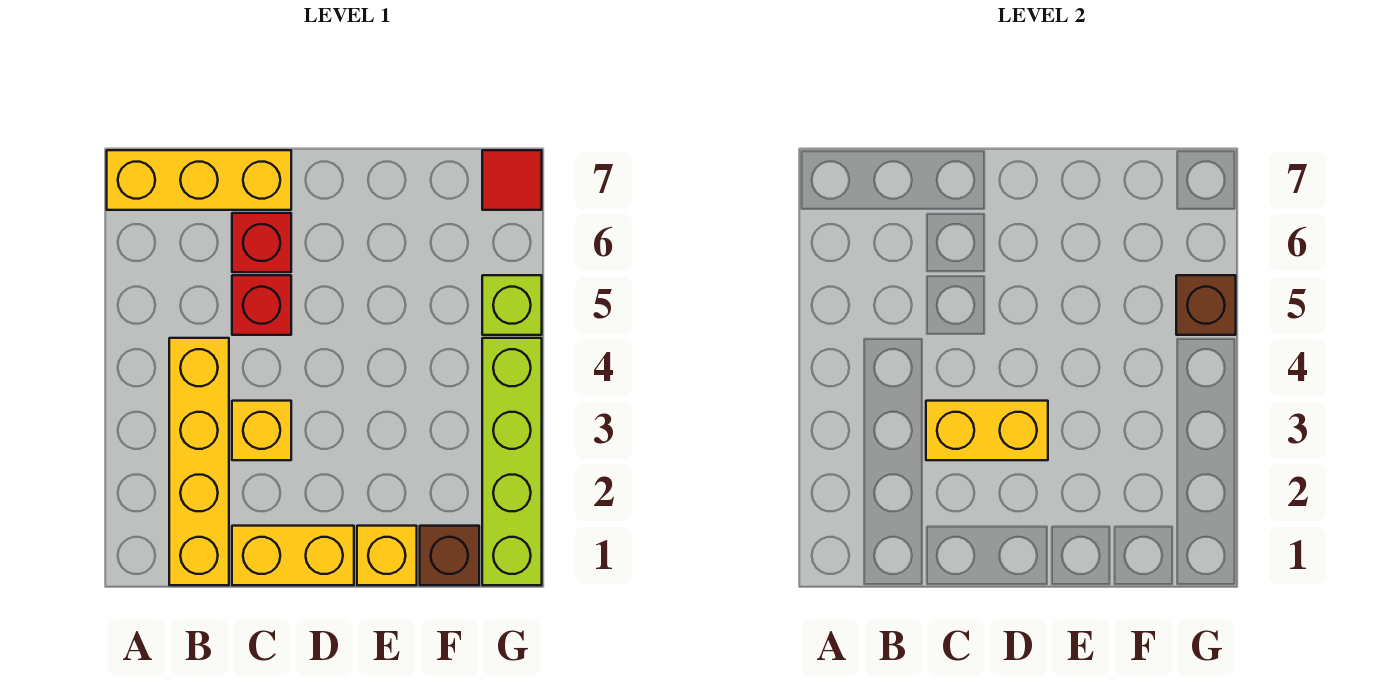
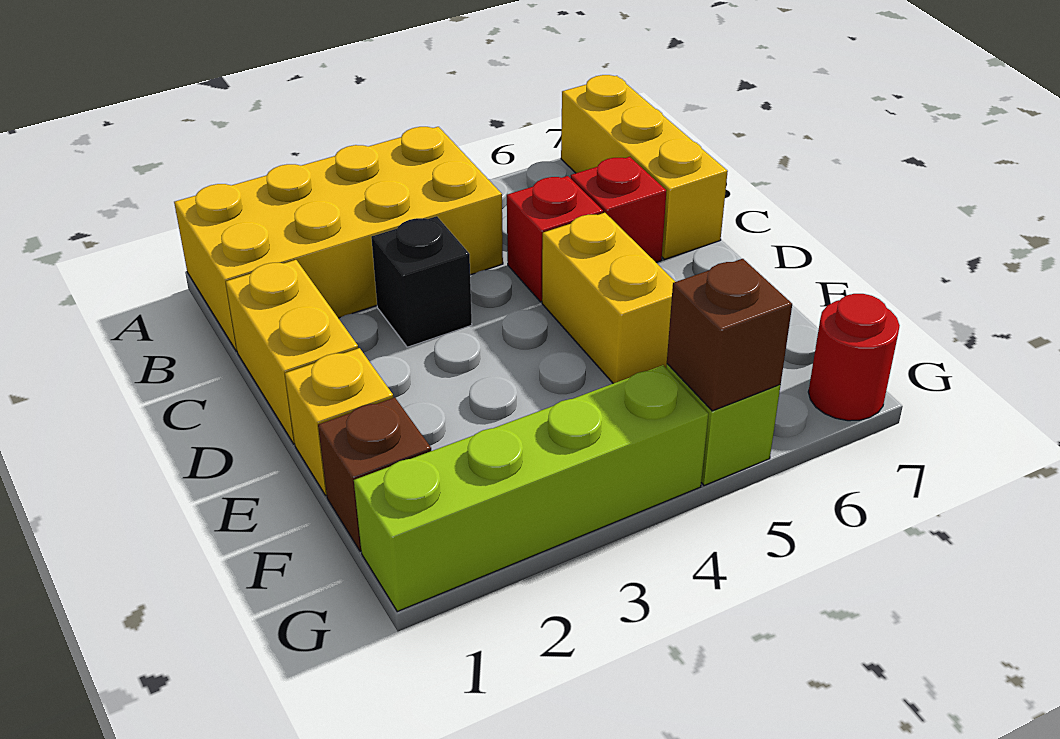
yellow brick B1:B4 level 1 -> yellow brick A1:B4 level 1
yellow brick C3 level 1 -> black brick C3 level 1
yellow brick C3:D3 level 2 -> yellow brick D5:E5 level 1
red tile G7 level 1 -> red round brick G7 level 1

